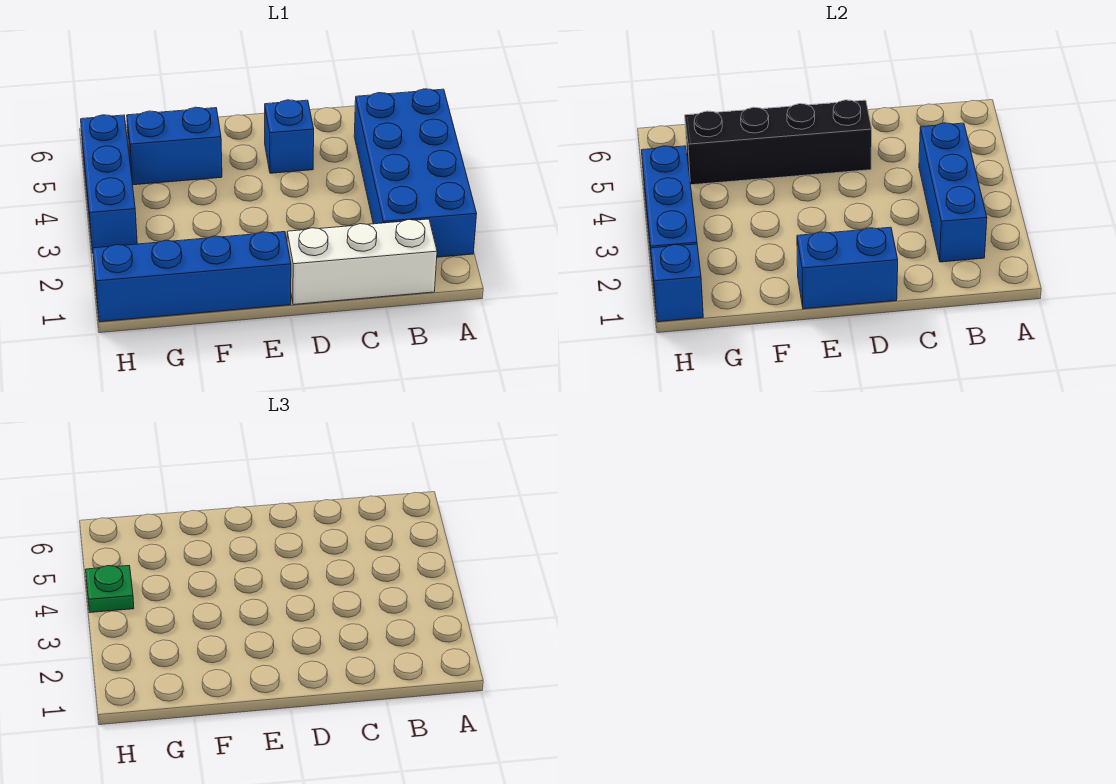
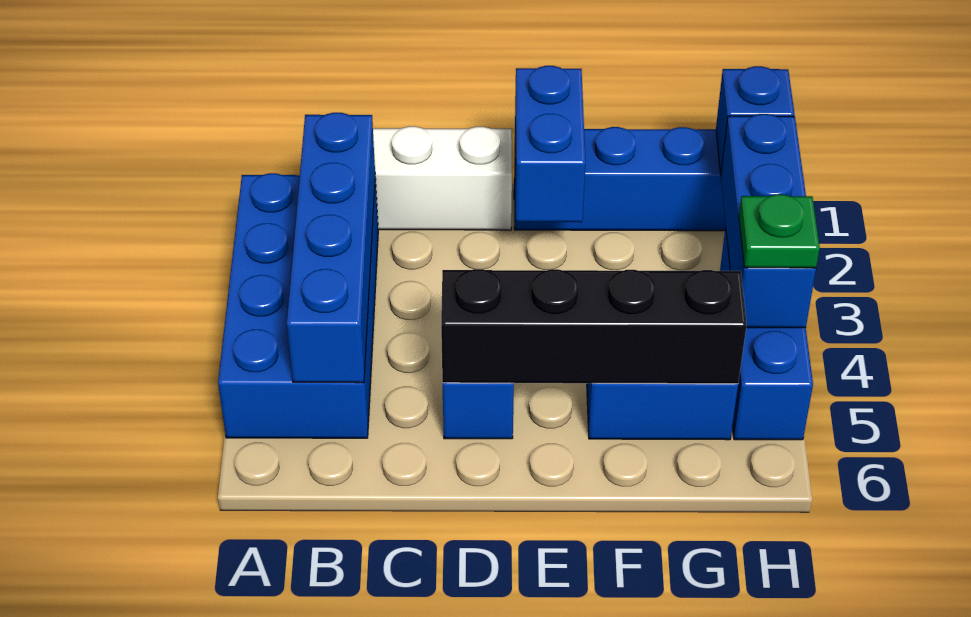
blue brick B2:B4 level 2 -> blue brick B2:B5 level 2
blue brick D1:E1 level 2 -> blue brick E1:E2 level 2

